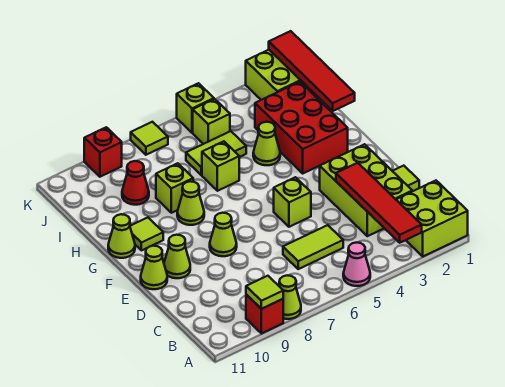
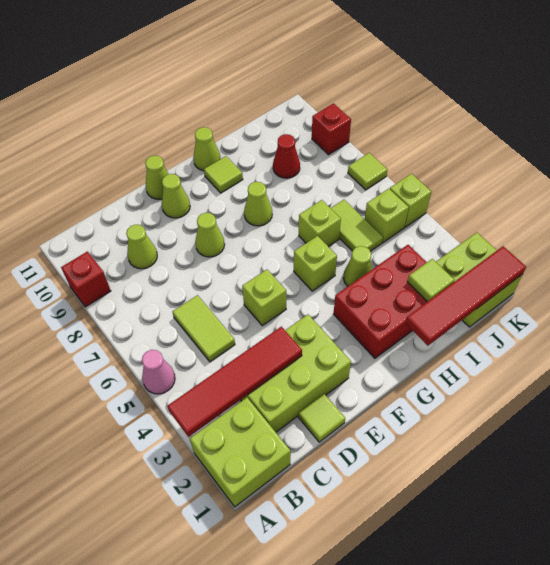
lime cone A8 level 1 -> lime cone C9 level 1
lime tile A9 level 2 -> lime tile I2 level 2
lime brick H8 level 1 -> lime brick G5 level 1

